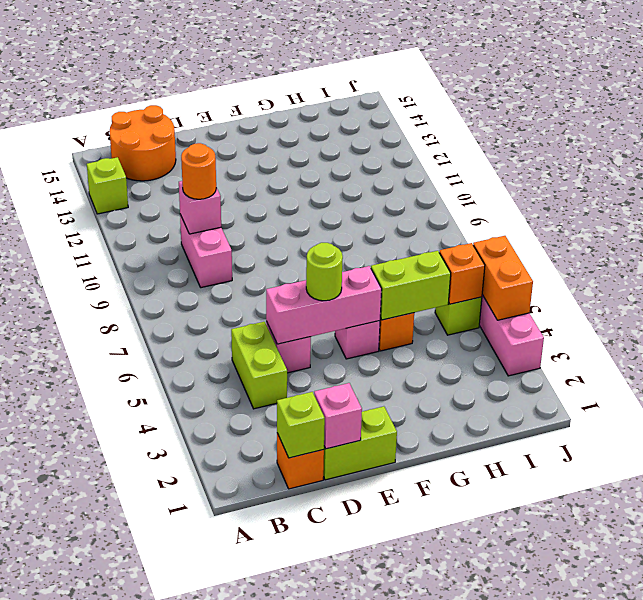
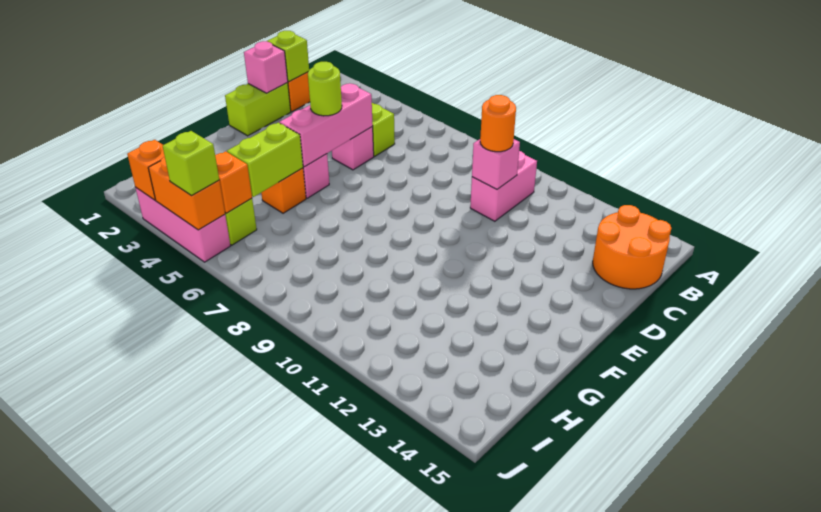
lime brick A13 level 1 -> lime brick J5 level 3
pink brick C9:C10 level 1 -> pink brick B10:C10 level 1
none -> orange brick J3 level 2

